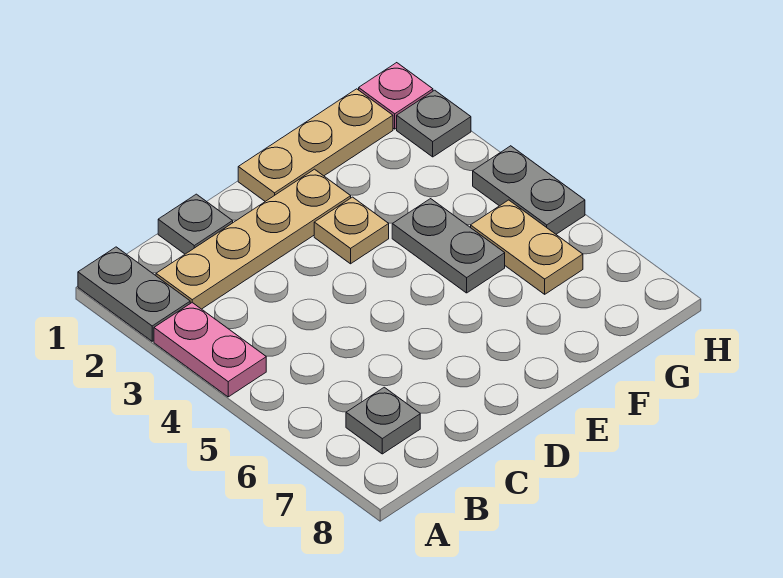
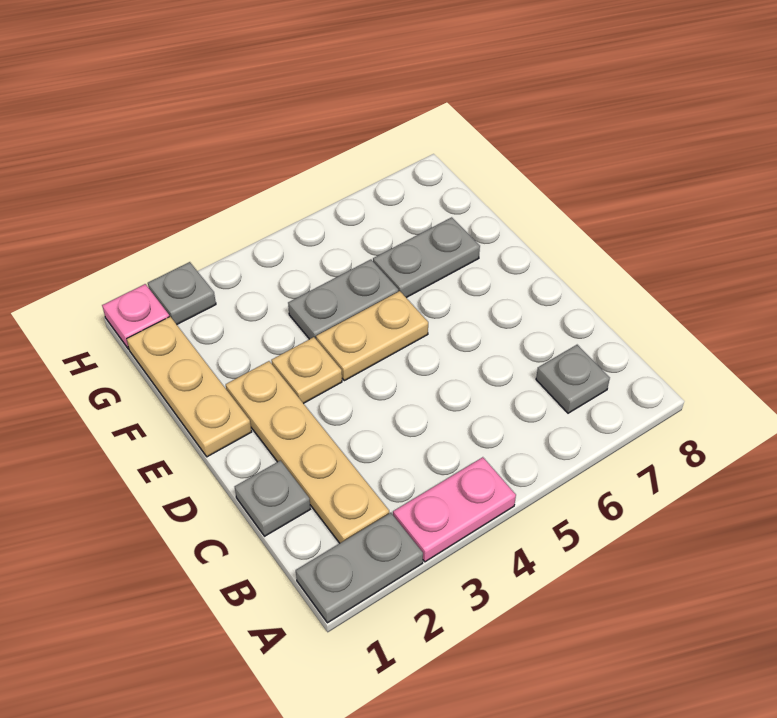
tan plate G5:G6 level 1 -> tan plate E4:E5 level 1
grey plate H4:H5 level 1 -> grey plate F6:F7 level 1

